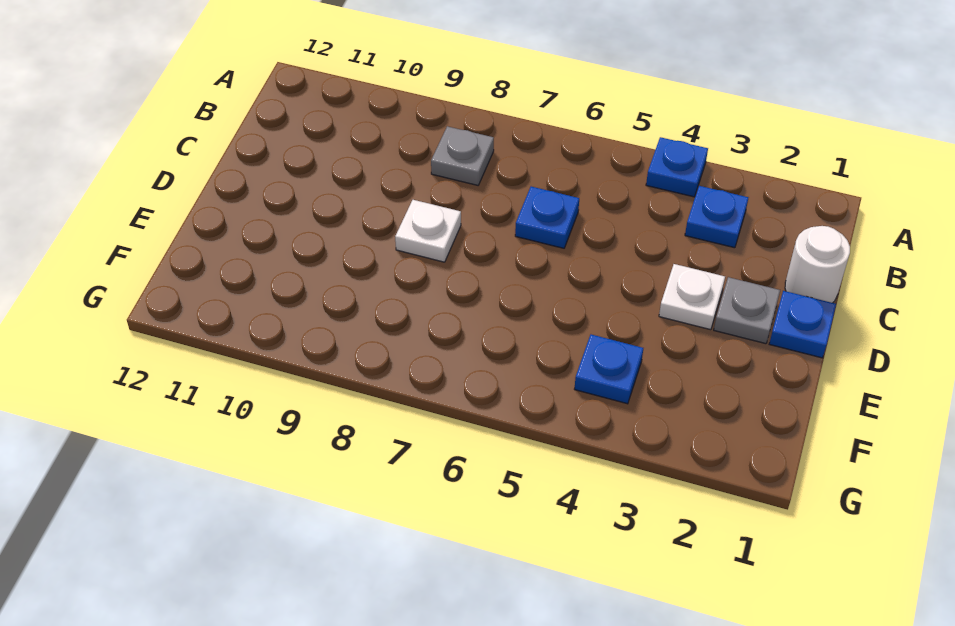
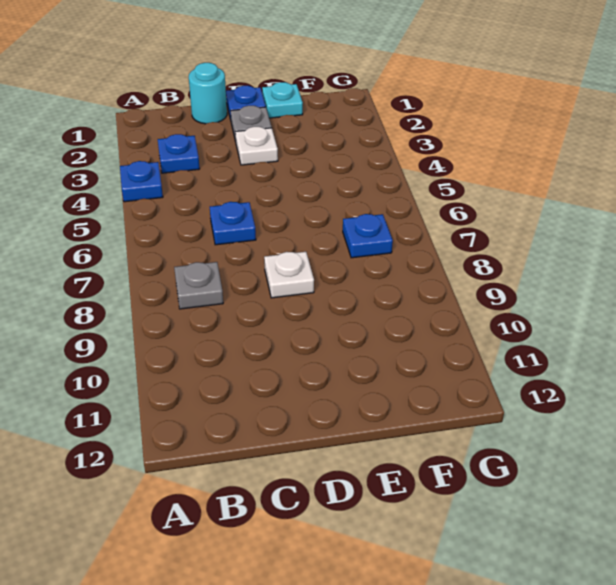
white round brick C1 level 1 -> cyan round brick C1 level 1
none -> cyan plate E1 level 1
blue plate F4 level 1 -> blue plate F7 level 1

